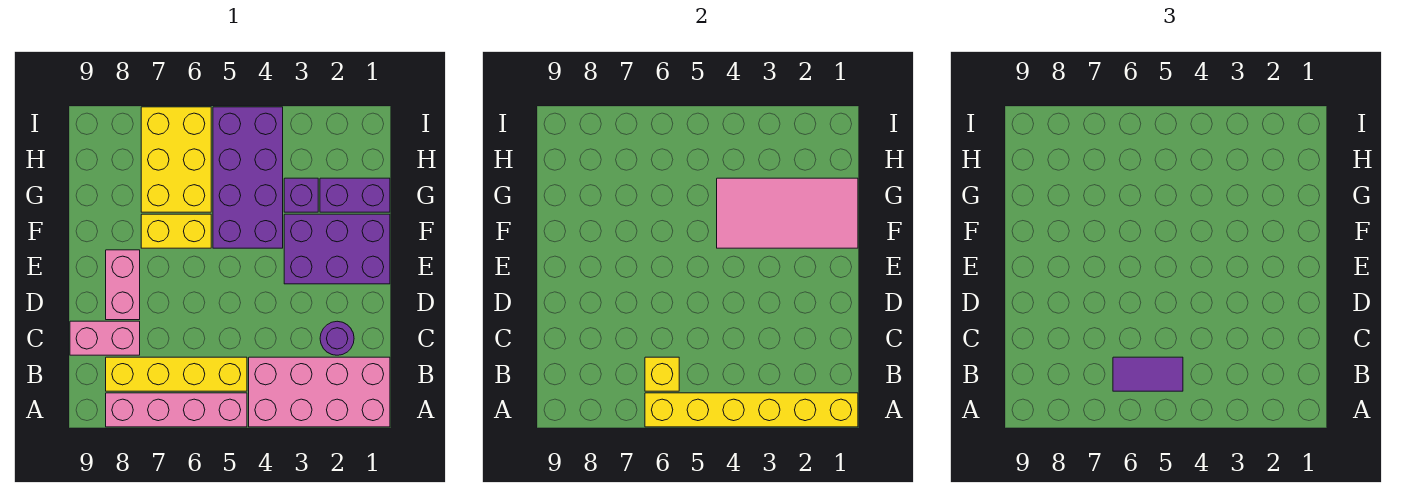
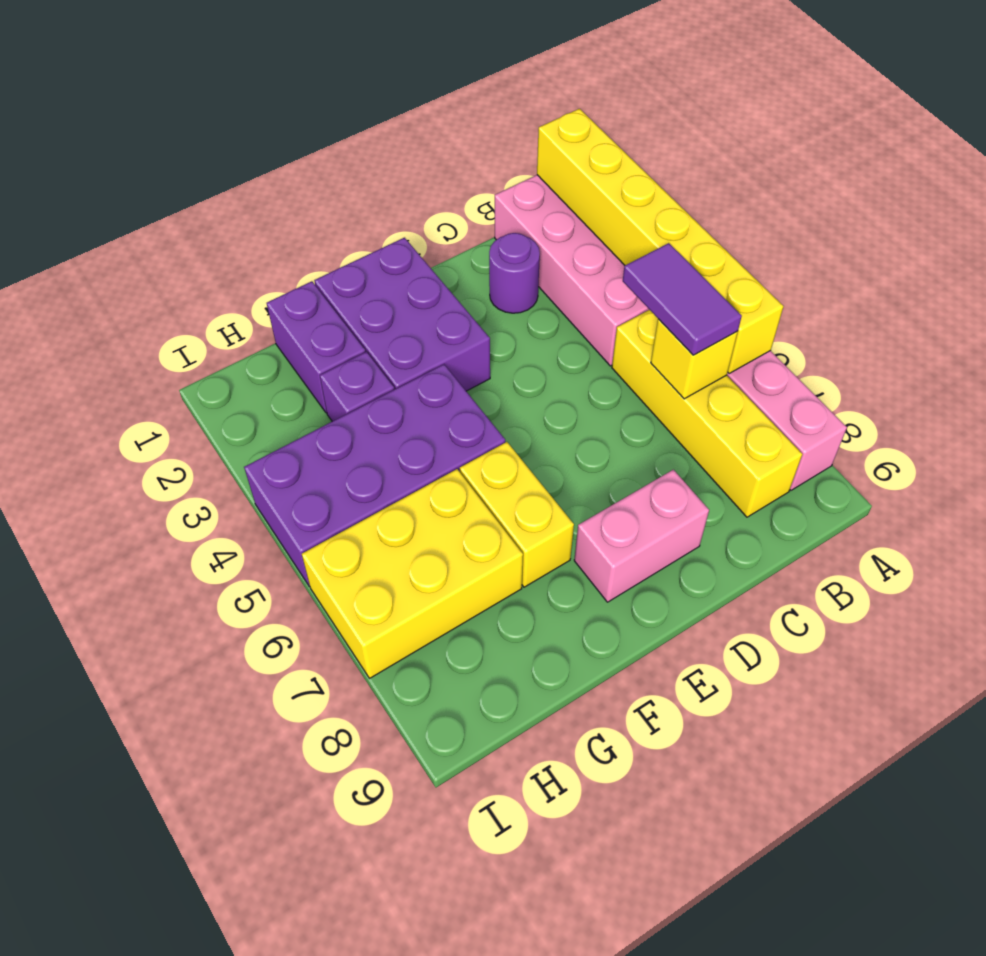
pink brick C8:C9 level 1 -> none
pink tile F1:G4 level 2 -> none

